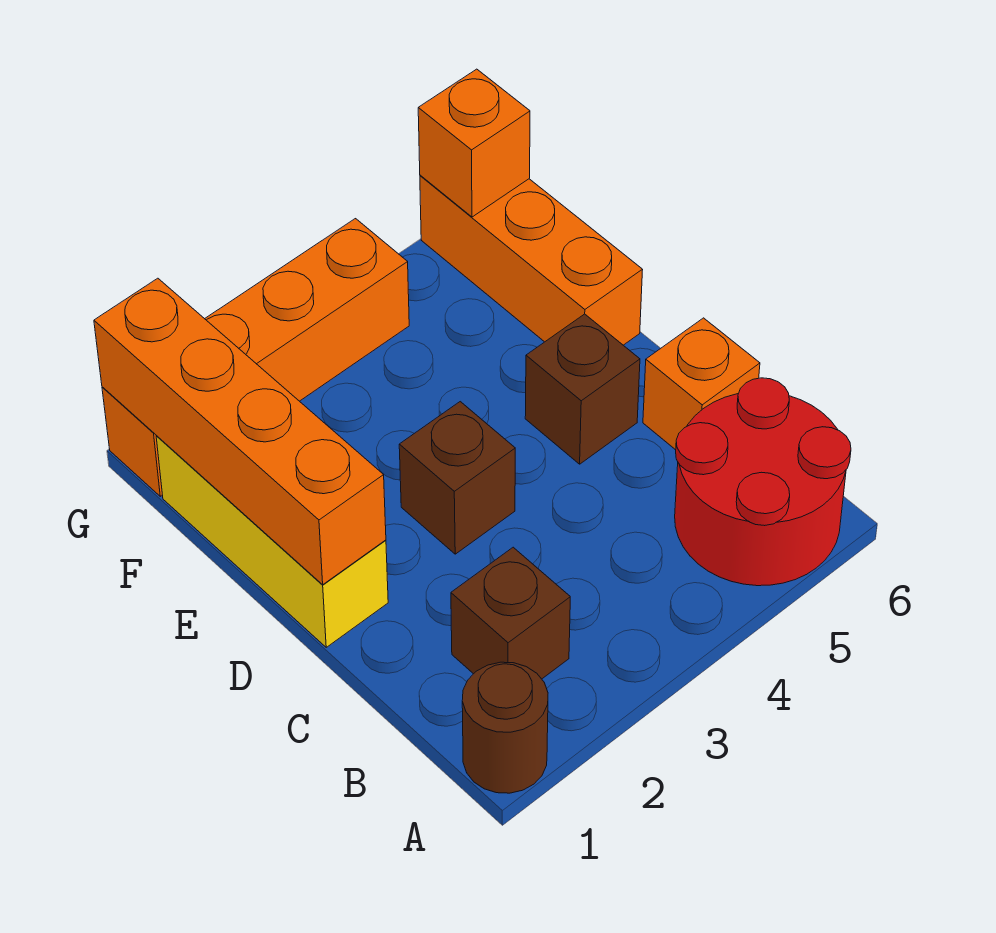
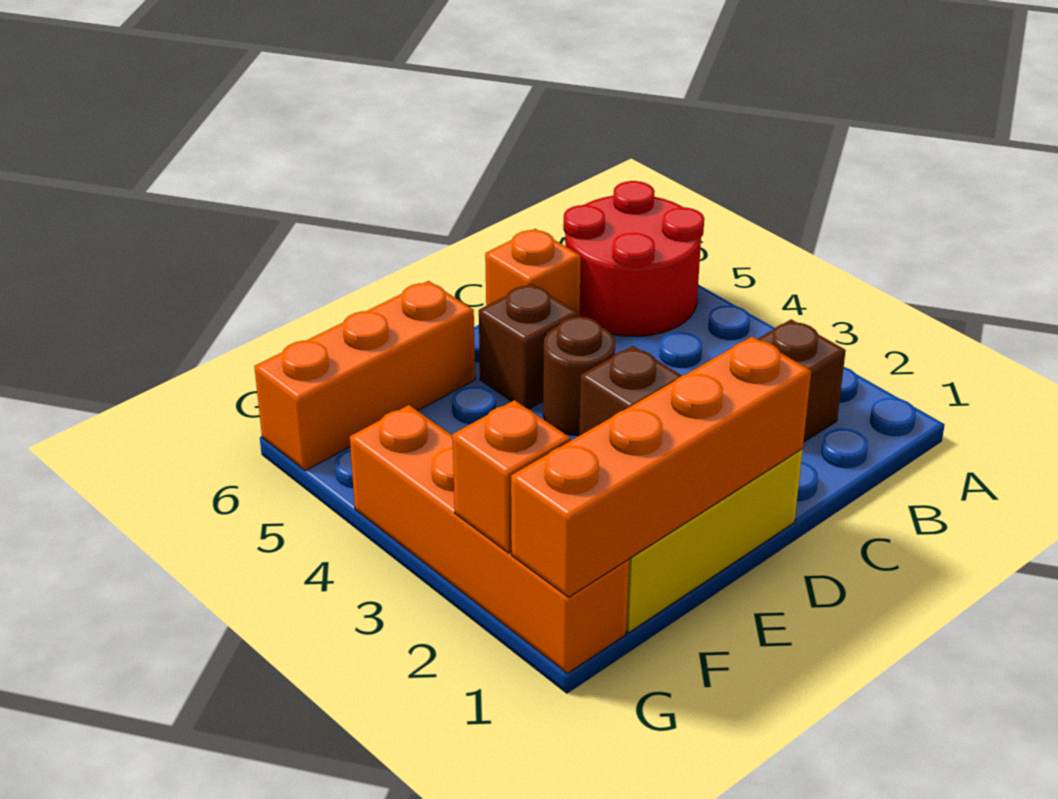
brown round brick A1 level 1 -> brown round brick D4 level 1
orange brick G6 level 2 -> orange brick G2 level 2

